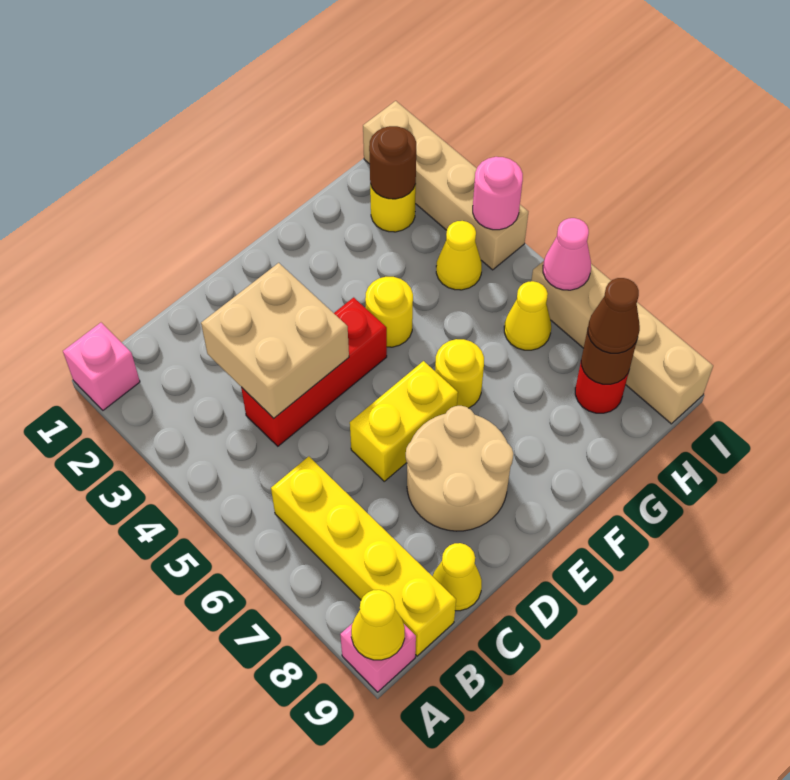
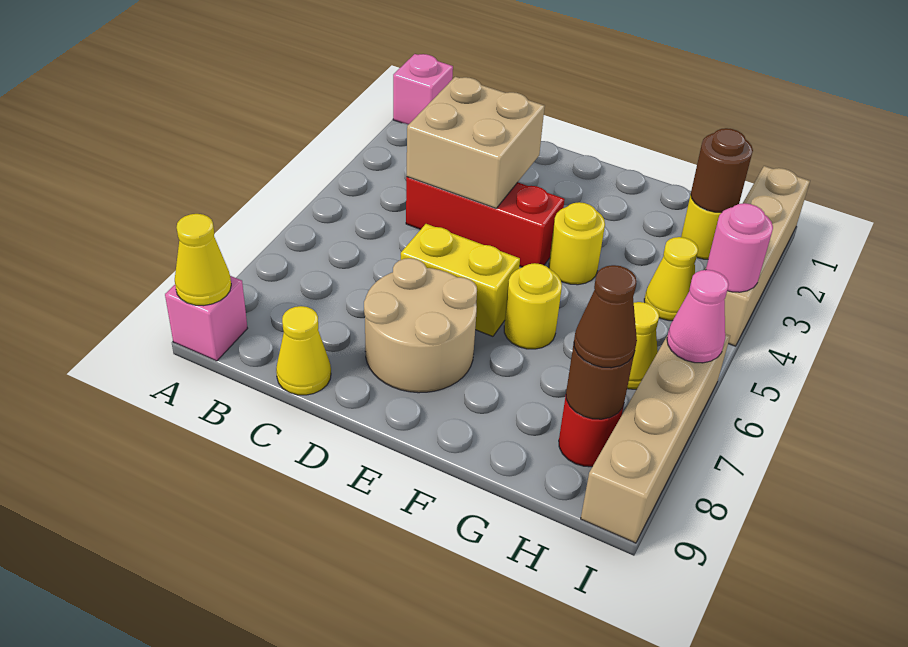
yellow brick B6:B9 level 1 -> none

